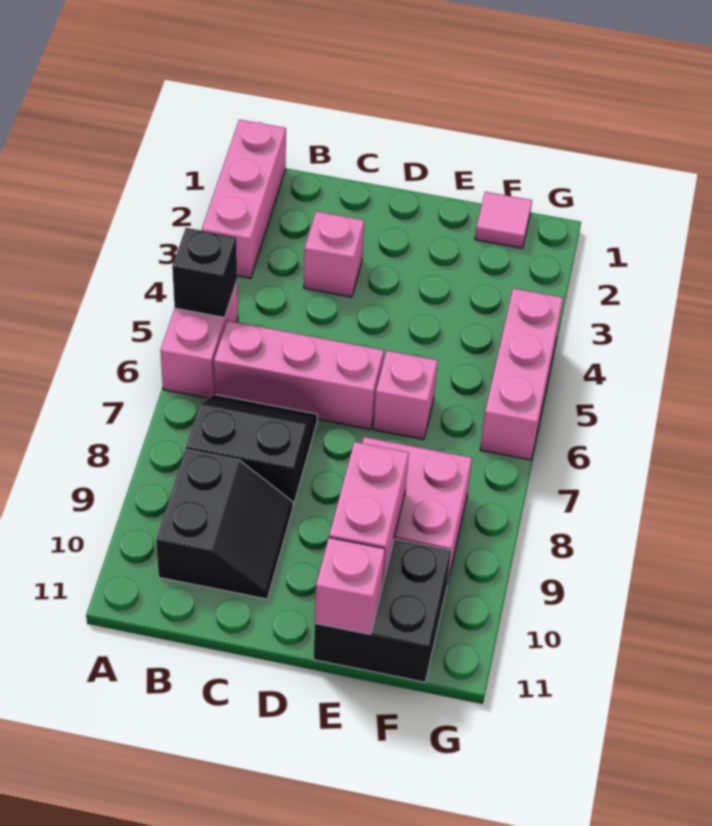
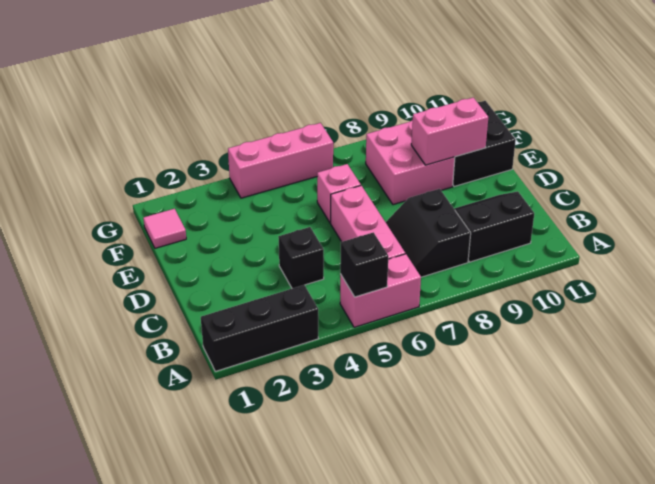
pink brick A1:A3 level 1 -> black brick A1:A3 level 1
pink brick C3 level 1 -> none
none -> black brick C4 level 1
pink brick E11 level 2 -> none

